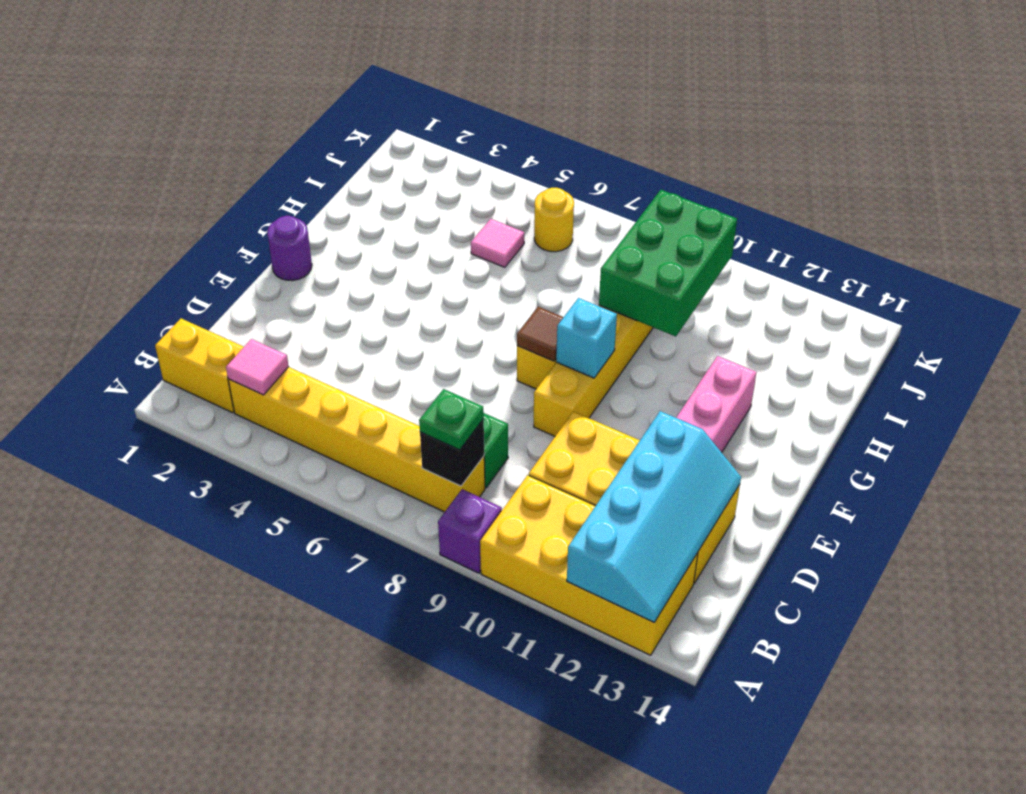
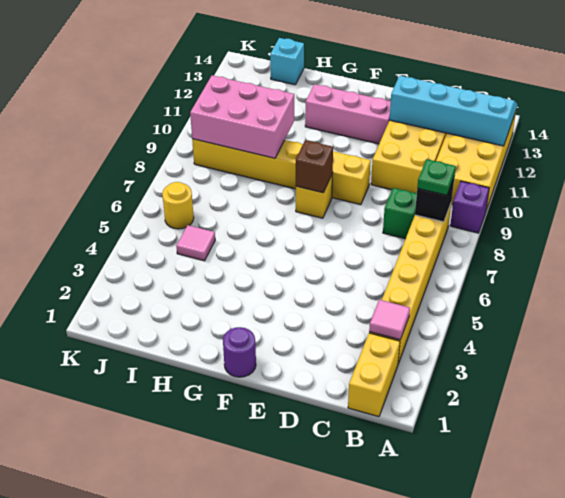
brown tile F8 level 2 -> brown brick F8 level 2
cyan brick F9 level 2 -> cyan brick I14 level 1
green brick H9:J10 level 2 -> pink brick H9:J10 level 2

